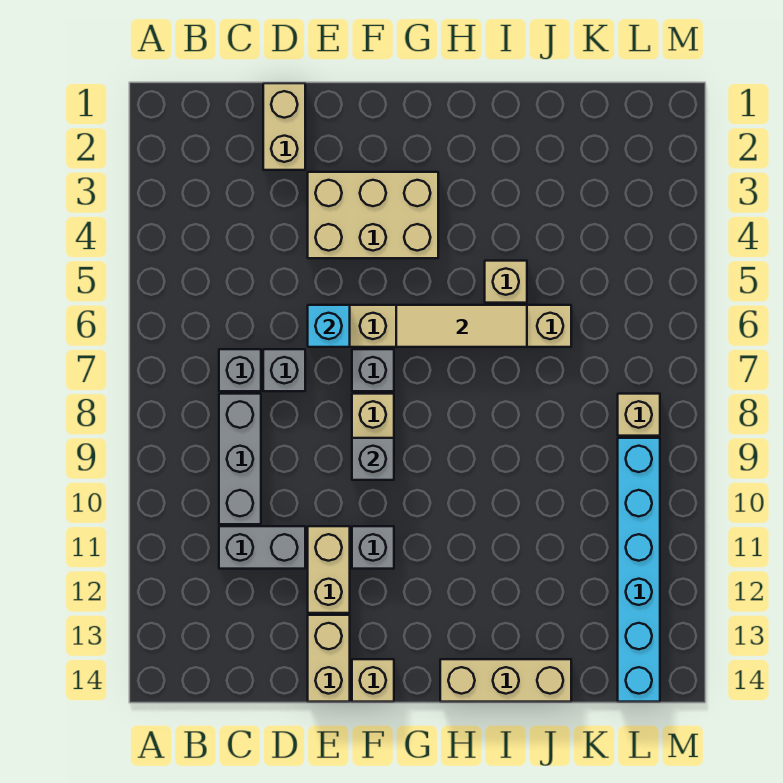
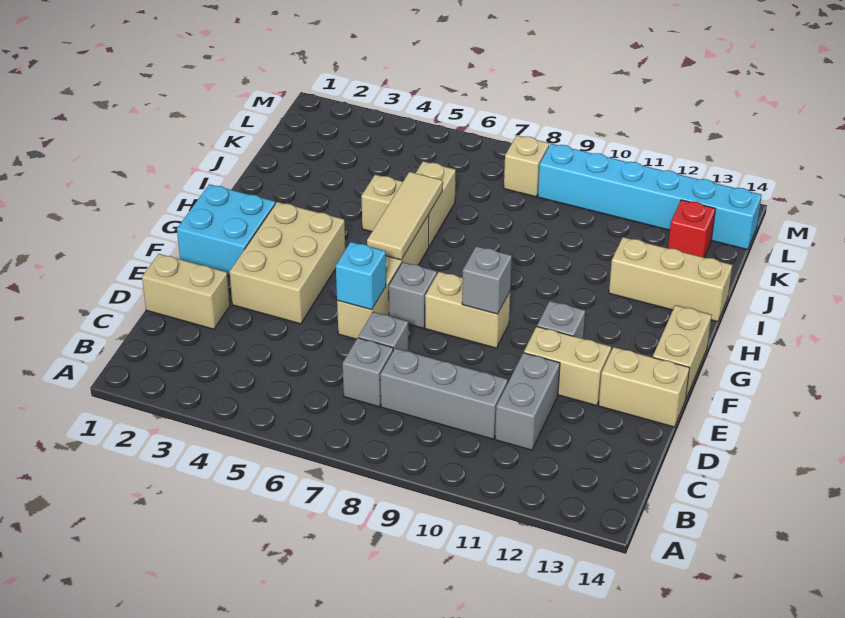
none -> cyan brick F1:G2 level 1
tan brick F14 level 1 -> tan brick F14:G14 level 1
tan brick H14:J14 level 1 -> tan brick I12:I14 level 1
none -> red brick K13 level 1

